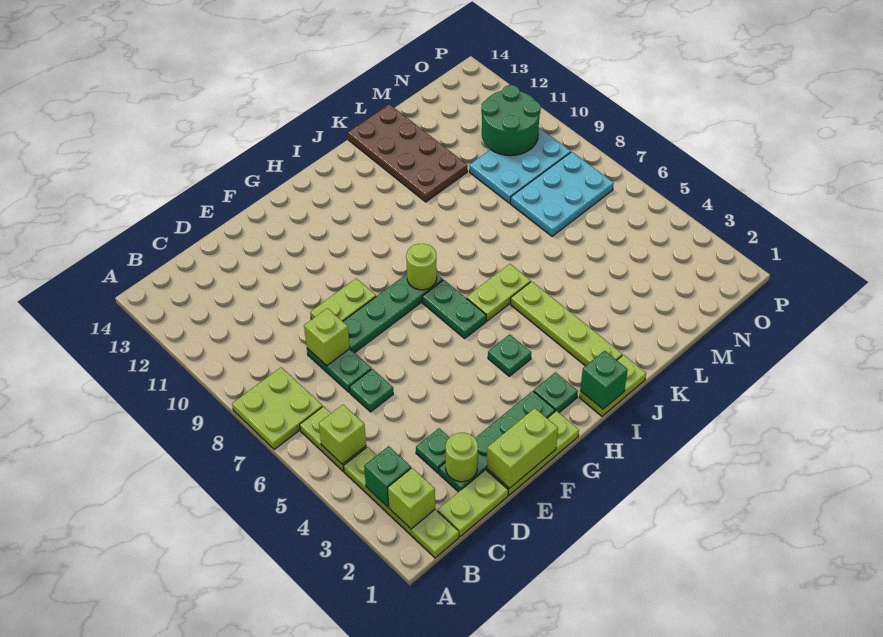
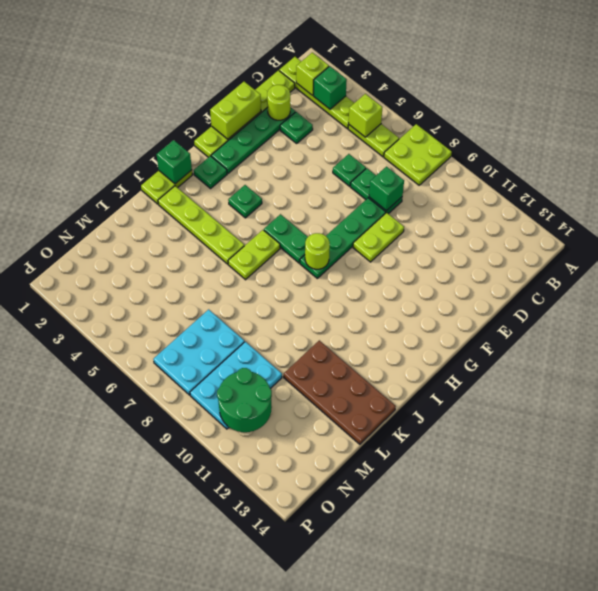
lime brick D8 level 2 -> green brick D8 level 2

